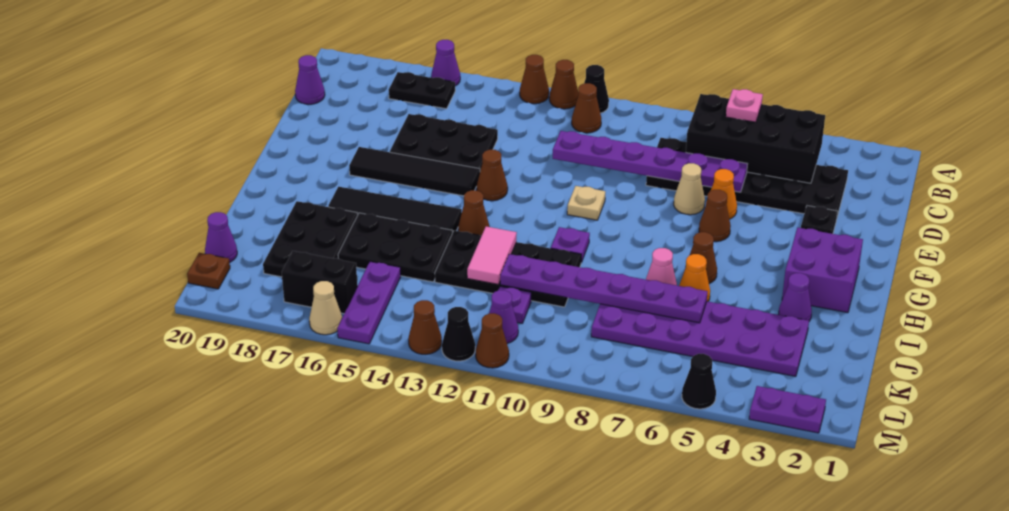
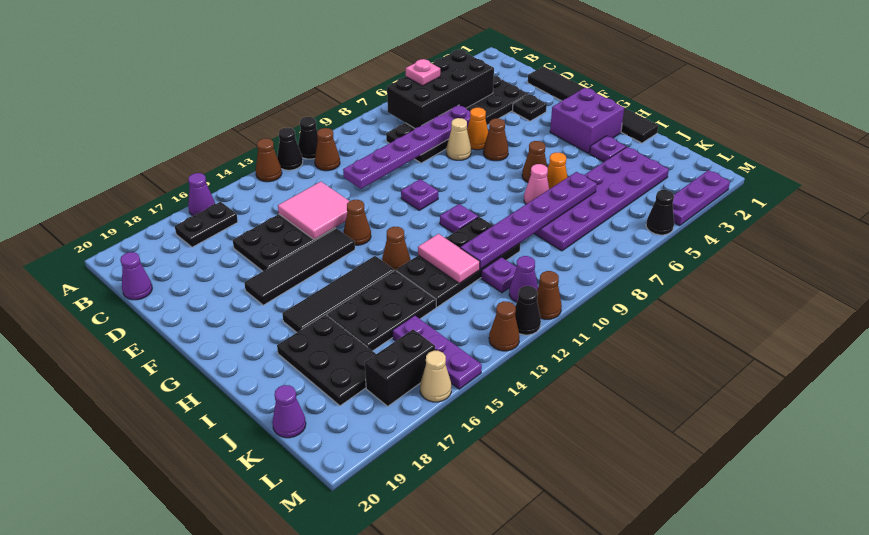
brown cone A12 level 1 -> black cone A12 level 1
none -> black tile D1:I1 level 1
none -> pink tile D13:E14 level 2
tan plate F10 level 1 -> purple plate F10 level 1
purple cone I3 level 1 -> purple plate I3 level 1
brown plate L20 level 1 -> none
purple plate M2:M3 level 1 -> purple plate M2:M4 level 1

